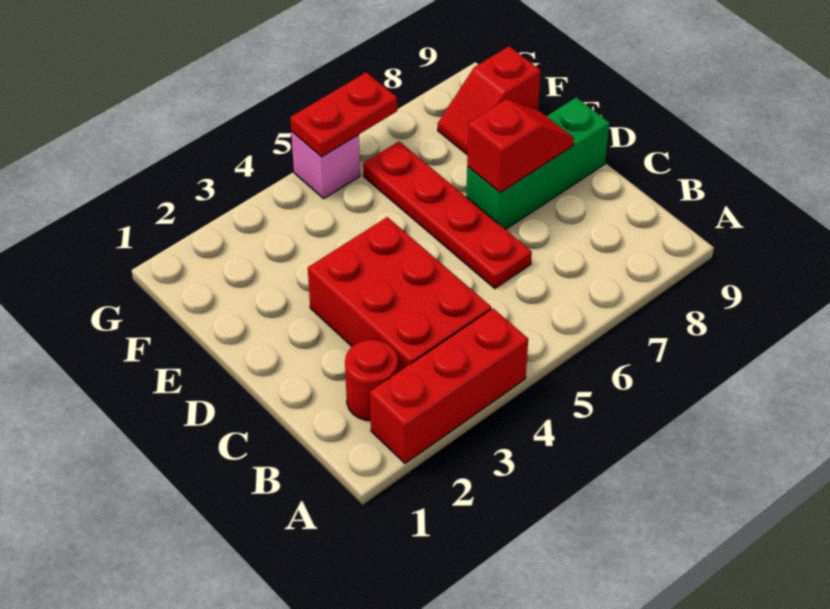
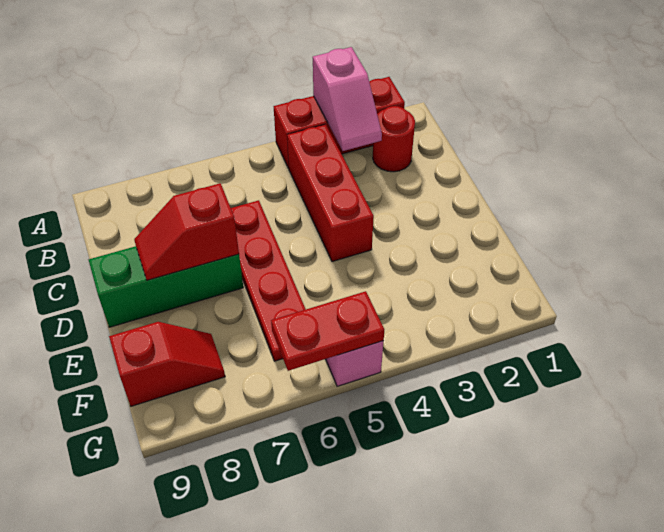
none -> pink slope A3:B3 level 2 top A
red brick B3:D4 level 1 -> red brick B4:D4 level 1

